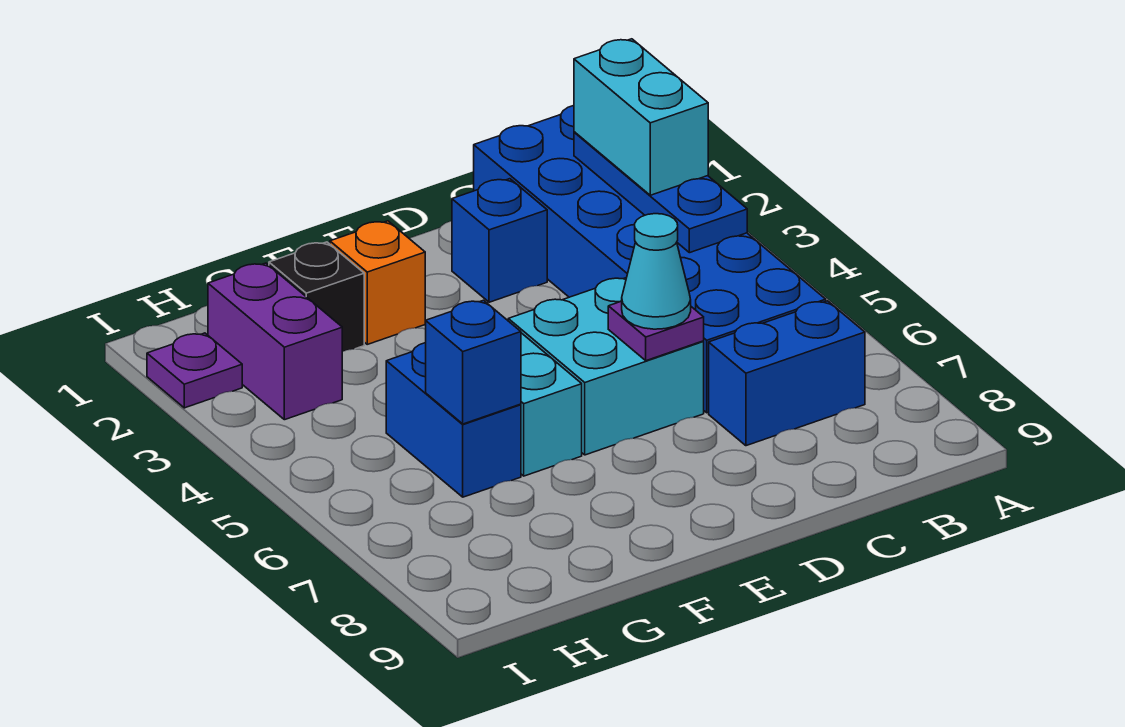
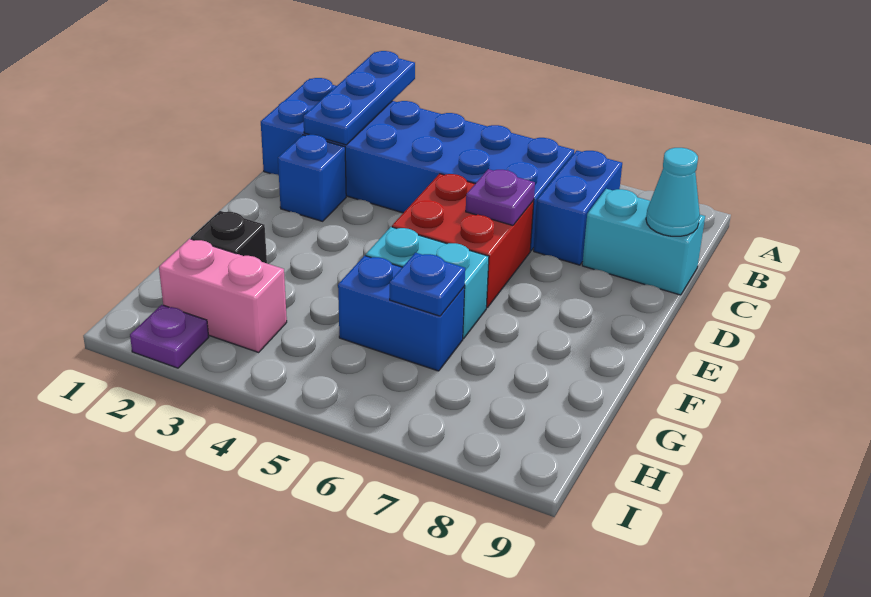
blue plate B2:B4 level 2 -> blue plate A2:C2 level 2
cyan brick B2:B3 level 3 -> cyan brick C8:C9 level 1
cyan brick D5:E6 level 1 -> red brick D5:E6 level 1
cyan cone D6 level 3 -> cyan cone C9 level 2
orange brick F2 level 1 -> none
blue brick G6 level 2 -> blue plate G6 level 2
purple brick H2:H3 level 1 -> pink brick H2:H3 level 1

